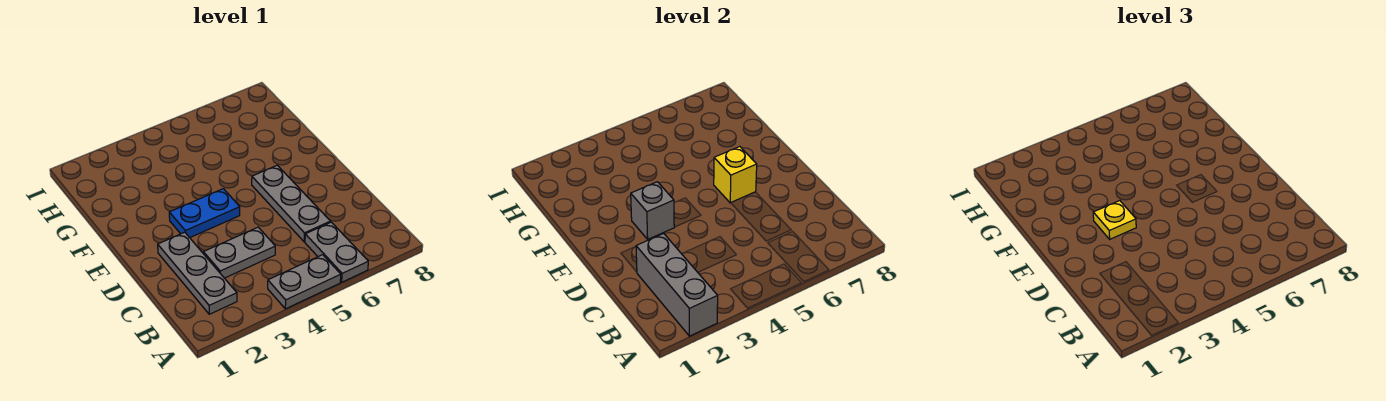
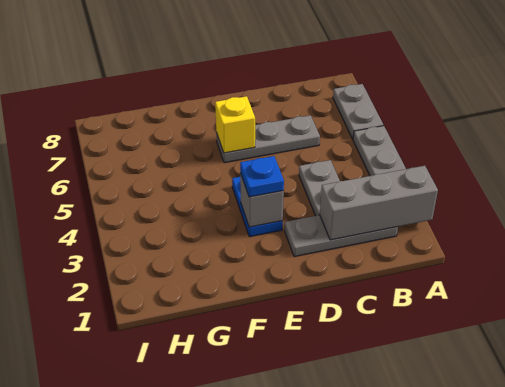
grey plate A6:B6 level 1 -> grey plate A6:A7 level 1
yellow plate E3 level 3 -> blue plate E3 level 3

